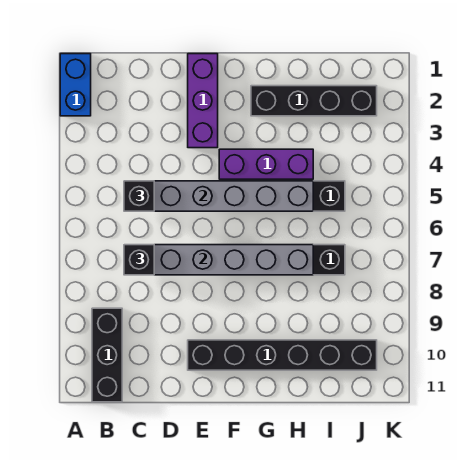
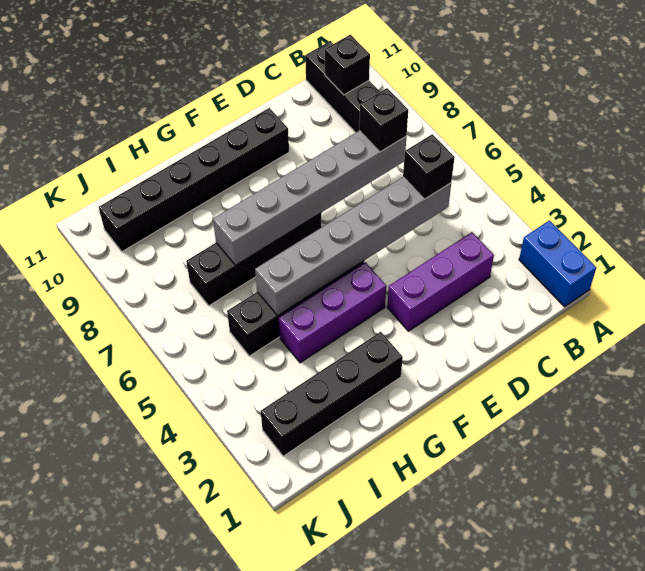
none -> black brick B10 level 2
purple brick E1:E3 level 1 -> purple brick C3:E3 level 1

